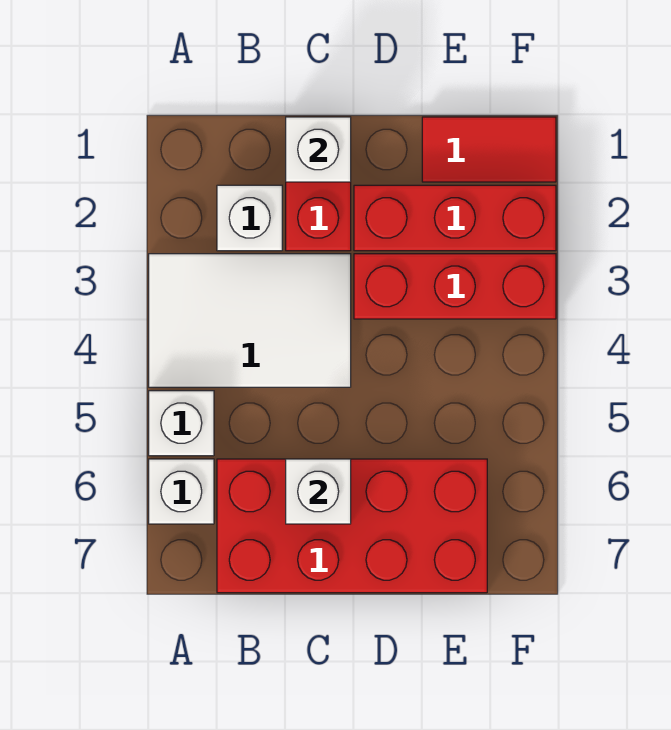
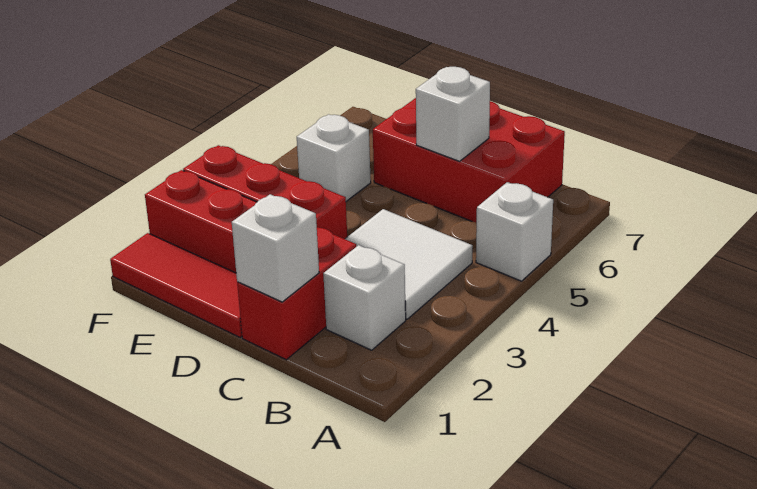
white tile A3:C4 level 1 -> white tile B3:C4 level 1
white brick A6 level 1 -> white brick E5 level 1
red brick B6:E7 level 1 -> red brick B6:D7 level 1
red tile E1:F1 level 1 -> red tile D1:F1 level 1

